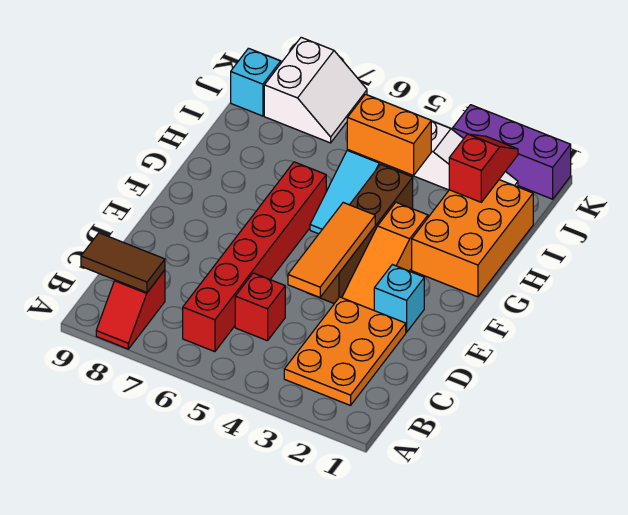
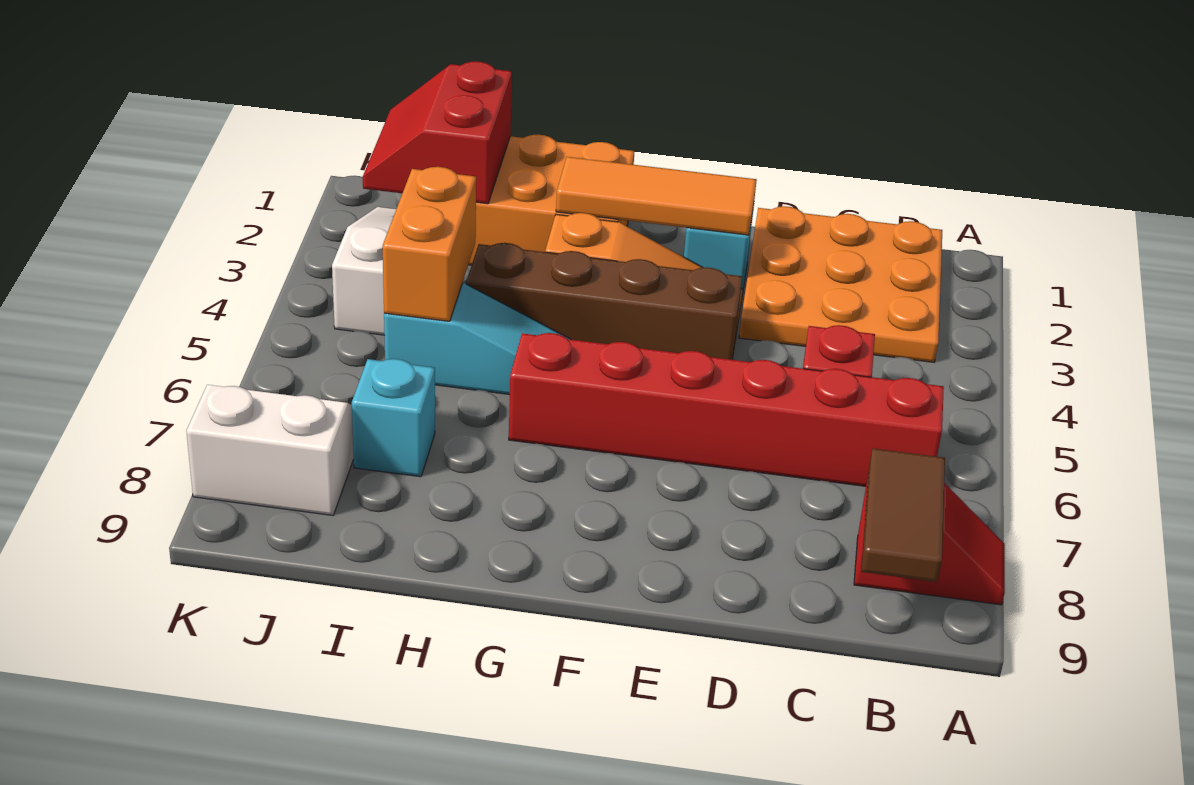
orange plate B2:D3 level 1 -> orange plate B1:D3 level 1
orange tile D4:F4 level 2 -> orange tile E2:G2 level 2
red slope I2:J2 level 2 top I -> red slope I1:J2 level 2 top I
cyan brick J9 level 1 -> cyan brick I7 level 1
purple brick K1:K3 level 1 -> none

